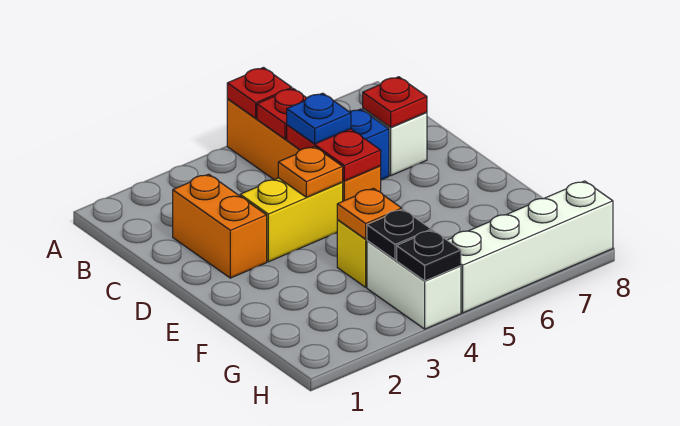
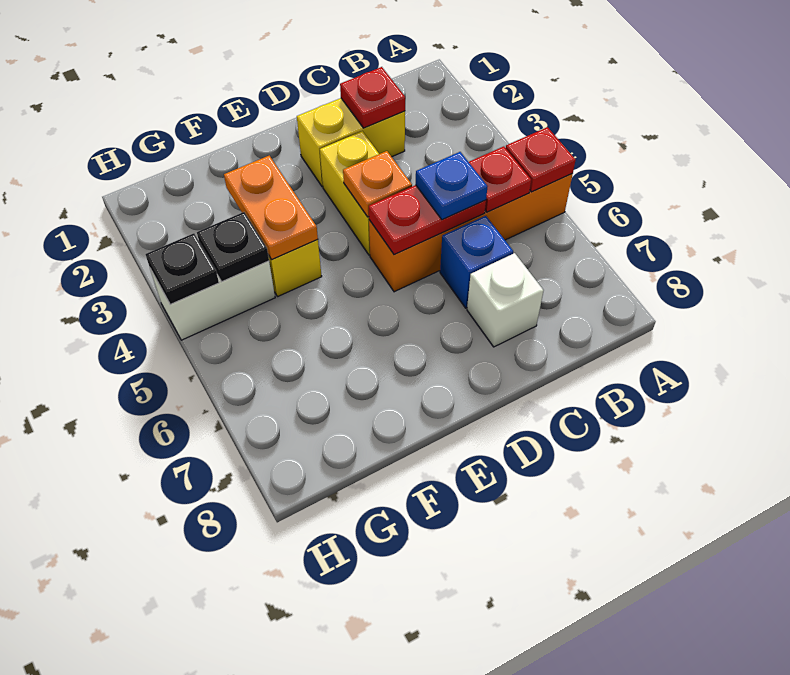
orange brick C2:D2 level 1 -> yellow brick C2:D2 level 1
red plate C7 level 2 -> red plate C2 level 2
orange plate F4 level 2 -> orange plate F3:F4 level 2
white brick H5:H8 level 1 -> none

